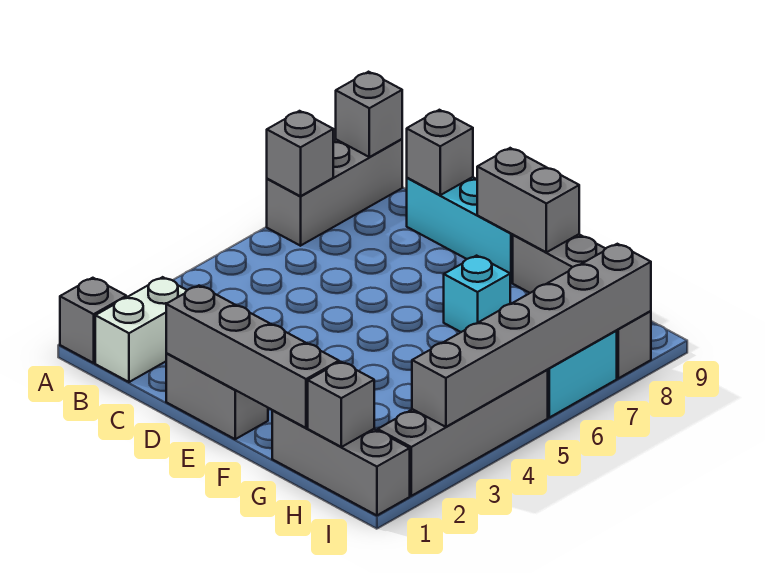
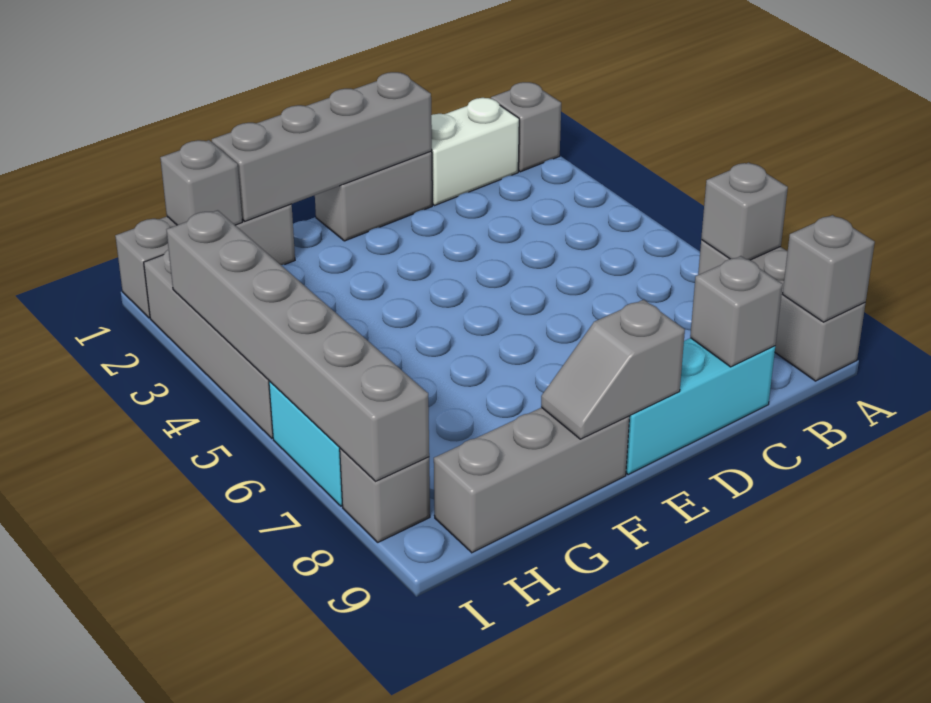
white brick B1:B2 level 1 -> white brick B1:C1 level 1
grey brick E9:F9 level 2 -> grey slope E9:F9 level 2 top E
cyan brick F7 level 1 -> none

